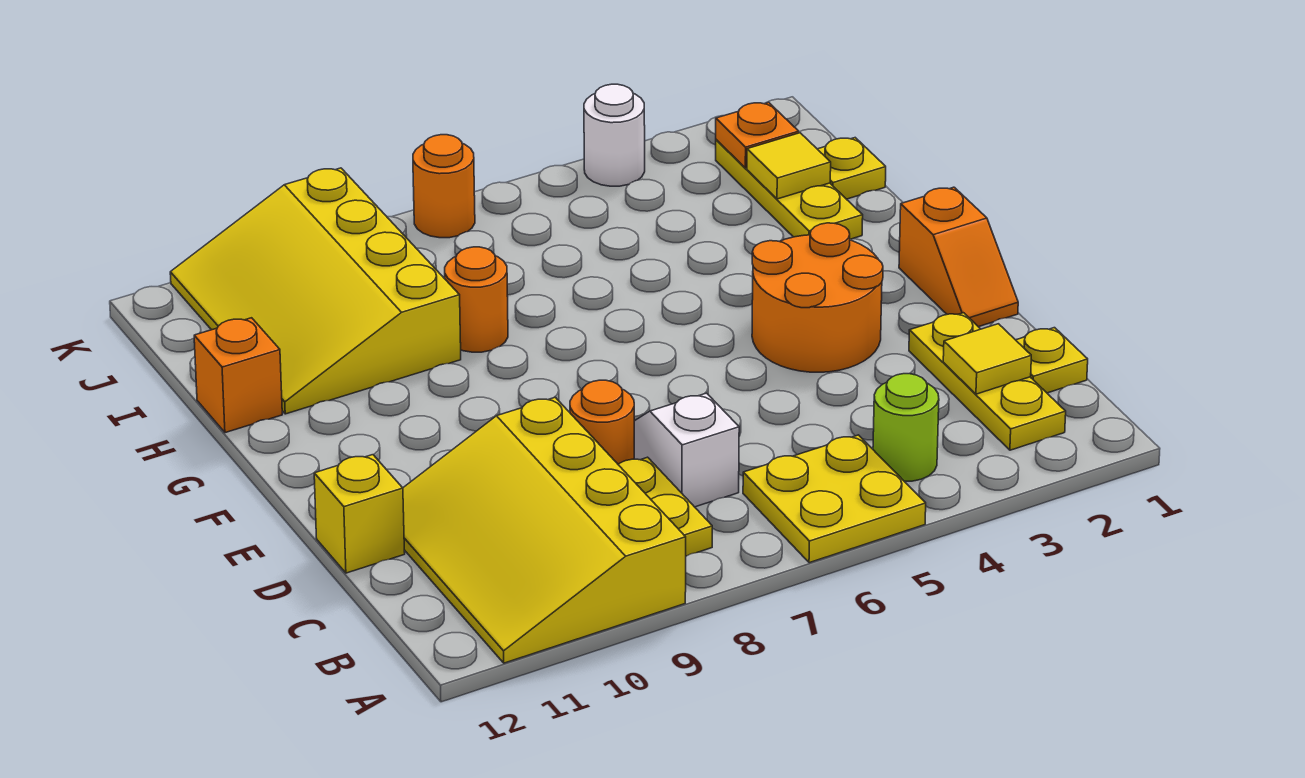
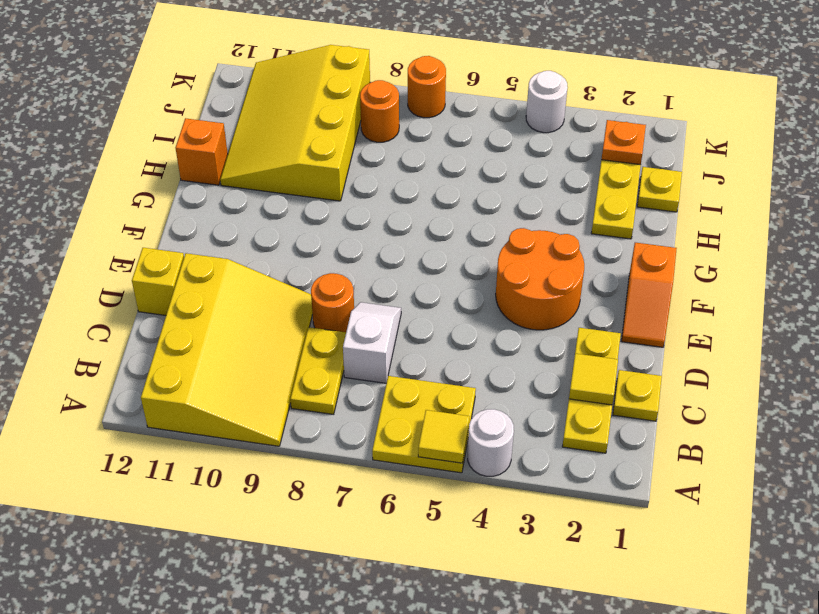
none -> white round brick A4 level 1
yellow slope A9:D11 level 1 top 9 -> yellow slope A9:D11 level 1 top 11
lime round brick B4 level 1 -> none
orange round brick H8 level 1 -> orange round brick J8 level 1
yellow tile I2 level 2 -> yellow tile A5 level 2

